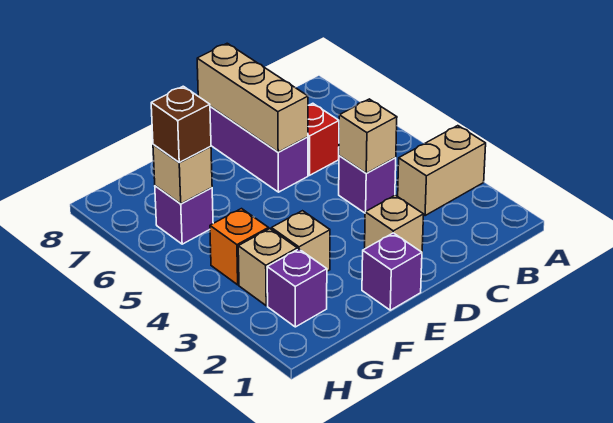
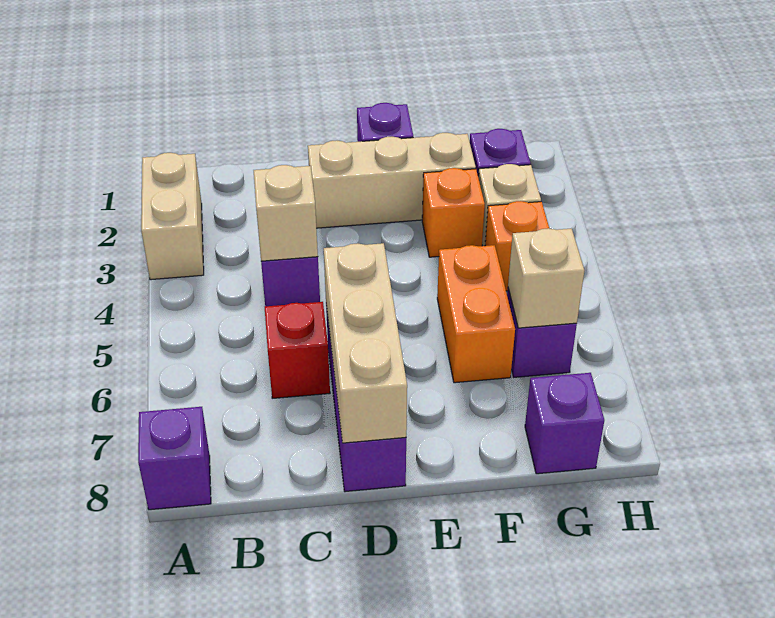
tan brick A3:B3 level 1 -> tan brick A2:A3 level 1
none -> purple brick A8 level 1
tan brick D2 level 1 -> tan brick D2:F2 level 1
tan brick F3 level 1 -> orange brick F3 level 1
none -> orange brick F5:F6 level 1
brown brick G6 level 3 -> none
none -> purple brick G8 level 1

